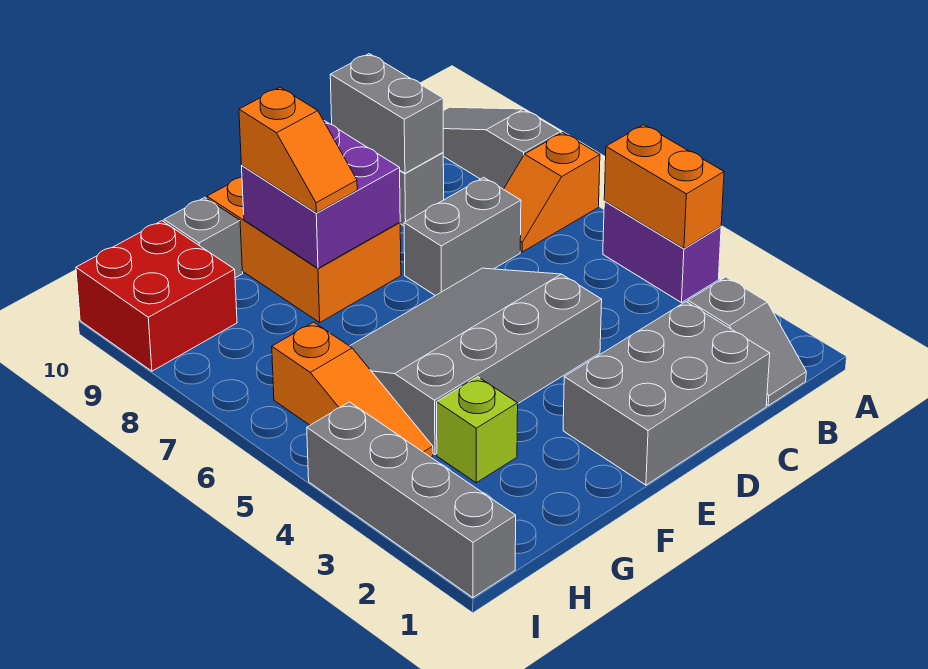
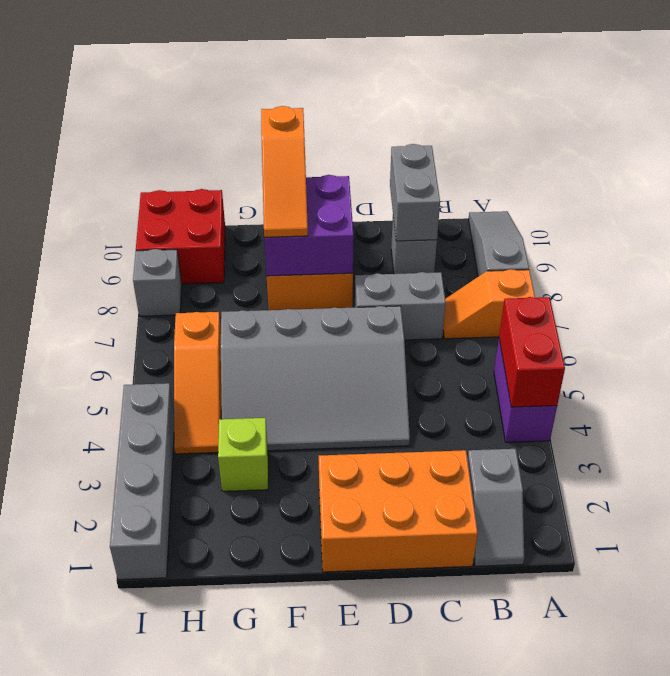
orange brick A4:A5 level 2 -> red brick A4:A5 level 2
grey brick C1:E2 level 1 -> orange brick C1:E2 level 1
grey slope D4:G6 level 1 top 4 -> grey slope D4:G6 level 1 top 6
orange slope F8:F9 level 3 top 9 -> orange slope F8:F10 level 3 top 10
grey brick G10 level 1 -> grey brick I8 level 1

